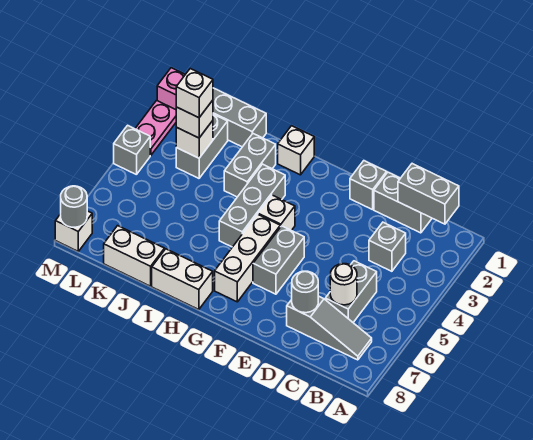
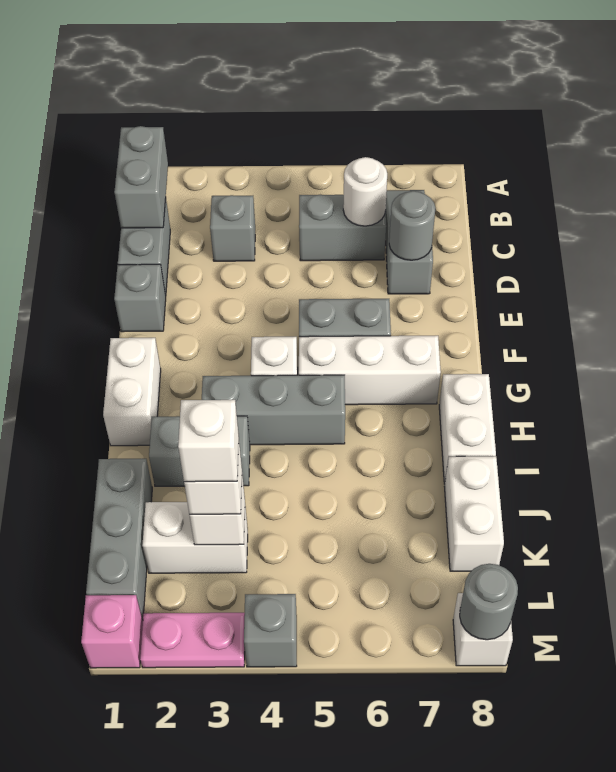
white brick H1 level 1 -> white brick G1:H1 level 1
grey brick K2:K3 level 1 -> white brick K2:K3 level 1

